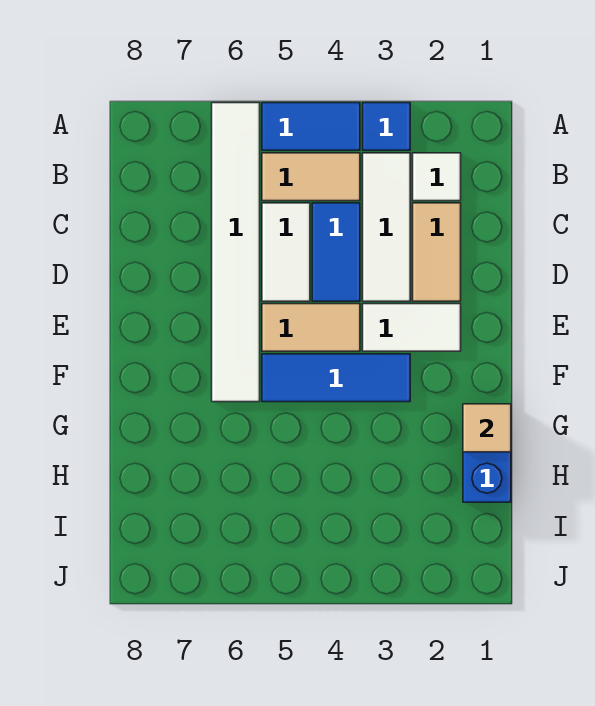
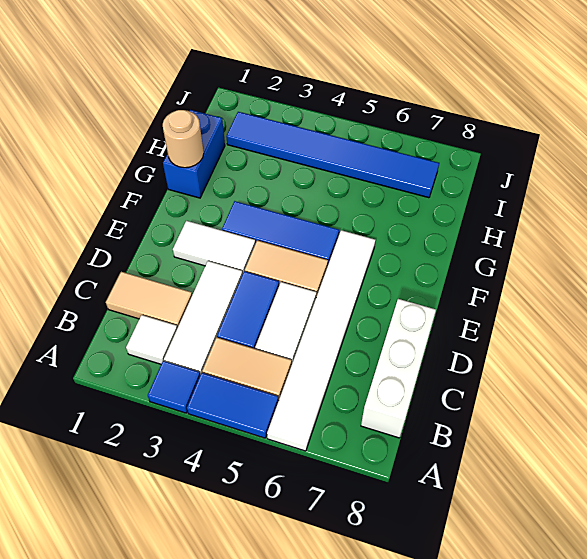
none -> white brick B8:D8 level 1
tan tile C2:D2 level 1 -> tan tile C1:C2 level 1
tan tile G1 level 2 -> tan round brick G1 level 2
none -> blue tile I2:I7 level 1

